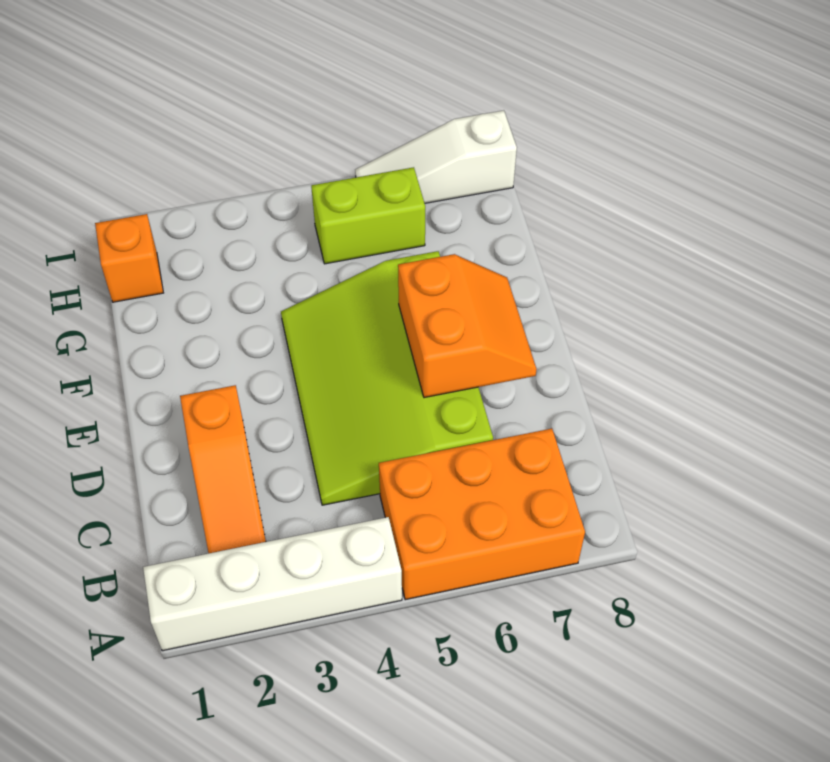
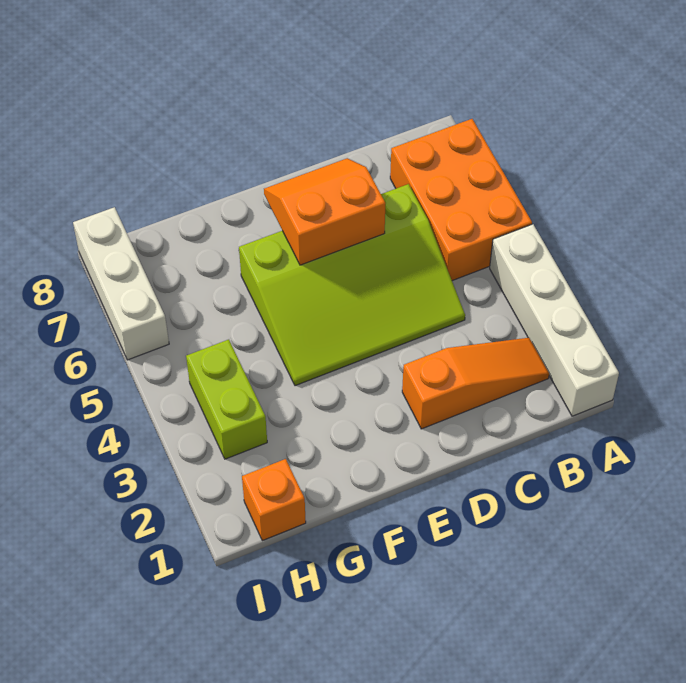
lime brick H5:H6 level 1 -> lime brick H3:H4 level 1
white slope I6:I8 level 1 top 8 -> white brick I6:I8 level 1

